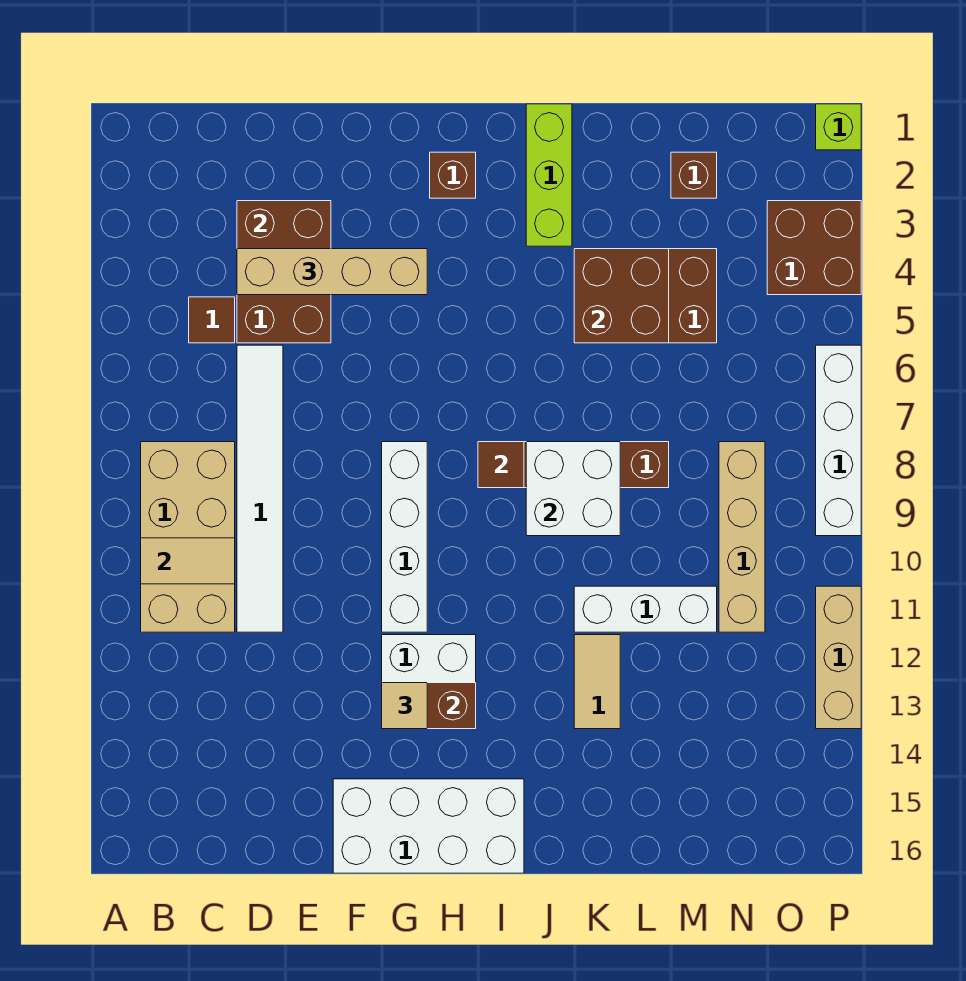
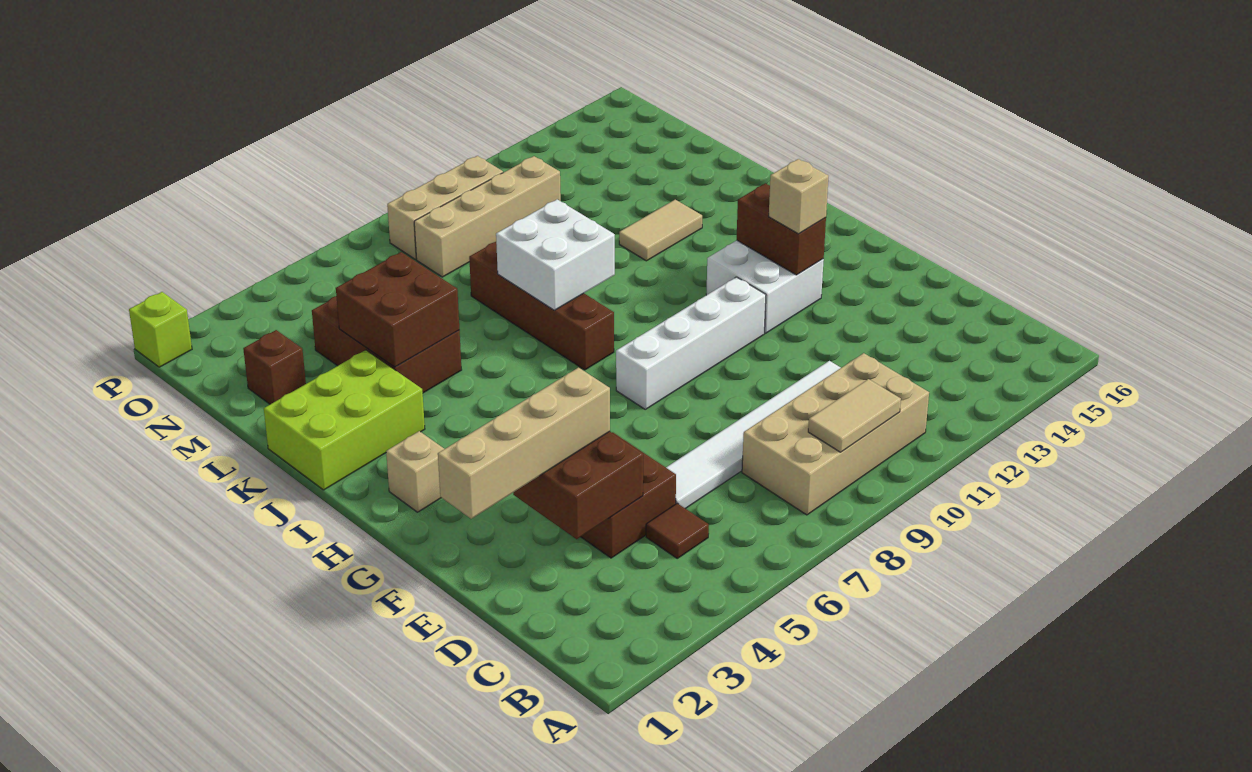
tan tile B10:C10 level 2 -> tan tile B9:B10 level 2
tan brick D4:G4 level 3 -> tan brick E1:E4 level 3
white brick F15:I16 level 1 -> none
tan tile G13 level 3 -> tan brick G13 level 3
brown brick H2 level 1 -> tan brick H2 level 1
brown tile I8 level 2 -> none
lime brick J1:J3 level 1 -> lime brick J1:K3 level 1
white brick K11:M11 level 1 -> none
brown brick O3:P4 level 1 -> none
white brick P6:P9 level 1 -> none
tan brick P11:P13 level 1 -> tan brick O8:O10 level 1

